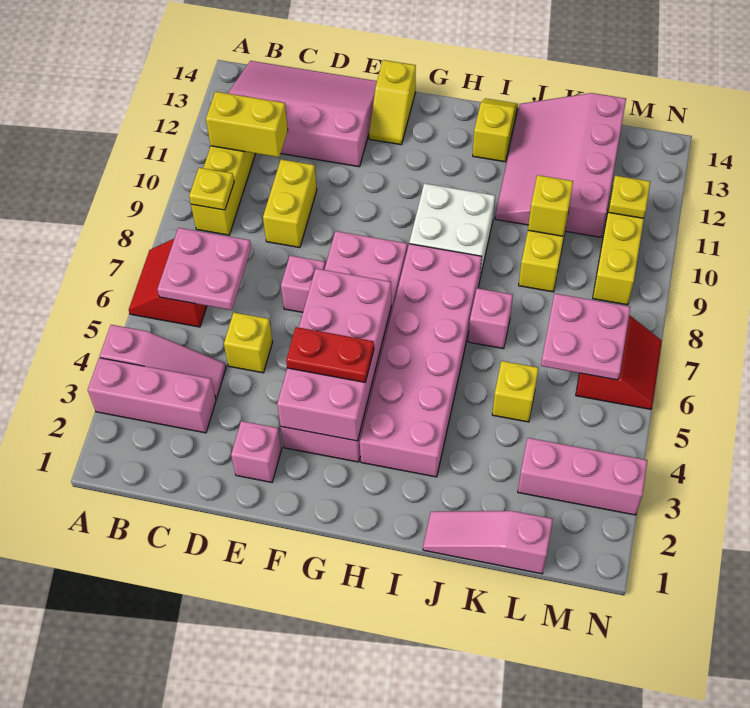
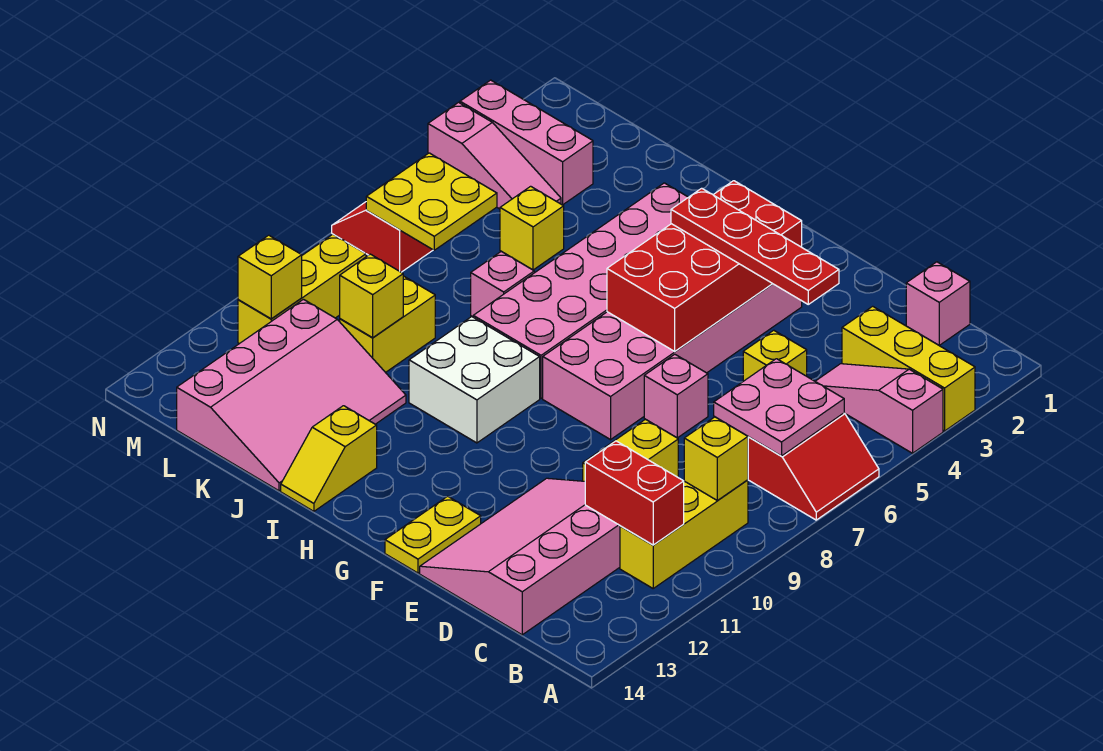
pink brick A3:C3 level 1 -> yellow brick A3:C3 level 1
yellow plate B9 level 2 -> yellow brick B9 level 2
yellow brick B11:C11 level 2 -> red brick B11:C11 level 2
pink slope B12:E14 level 1 top 12 -> pink slope C11:E14 level 1 top C
pink brick E2 level 1 -> pink brick C1 level 1
pink brick F3:G6 level 2 -> red brick F3:G6 level 2
red plate F4:G4 level 3 -> red plate D4:G4 level 3
yellow slope F13:F14 level 1 top 14 -> yellow plate F13:F14 level 1
pink slope J1:L1 level 1 top L -> pink slope L4:N4 level 1 top N
pink plate L6:M7 level 2 -> yellow plate L6:M7 level 2
yellow plate M11 level 2 -> yellow brick M11 level 2

